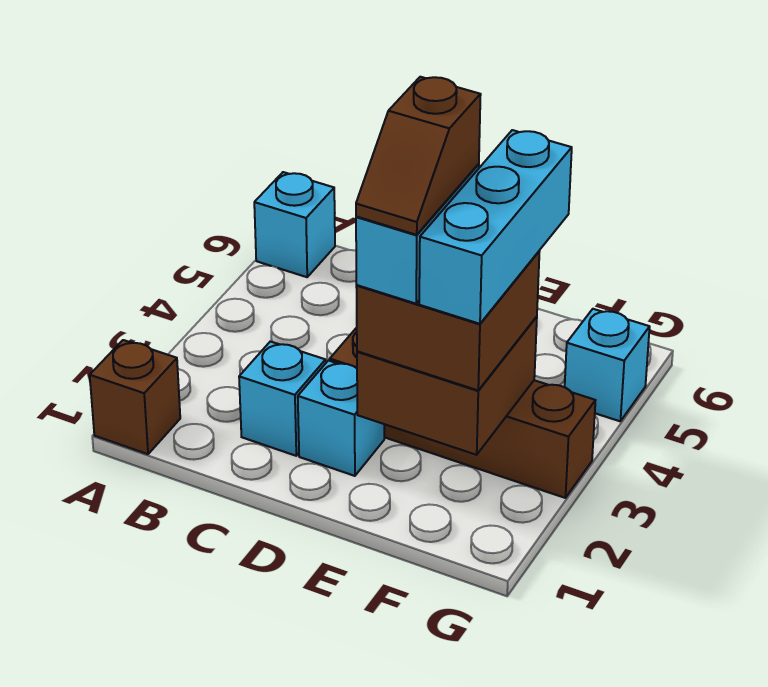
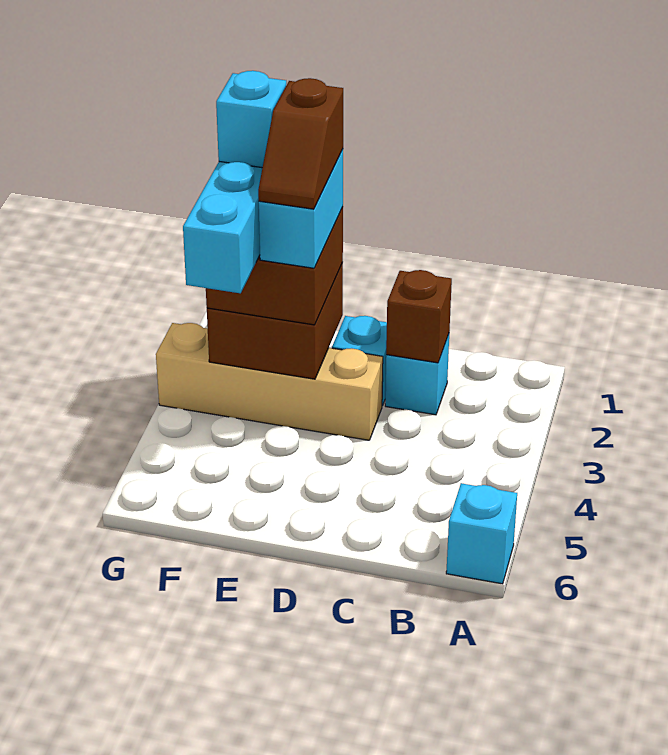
brown brick A1 level 1 -> brown brick C2 level 2
brown brick D3:G3 level 1 -> tan brick D3:G3 level 1
brown slope E2:E3 level 5 top 3 -> brown slope E2:E3 level 5 top 2
cyan brick G5 level 1 -> cyan brick F2 level 5

